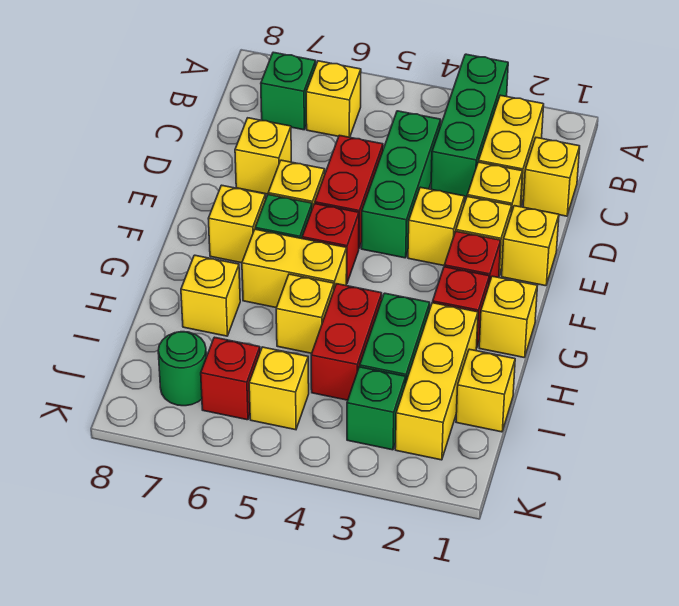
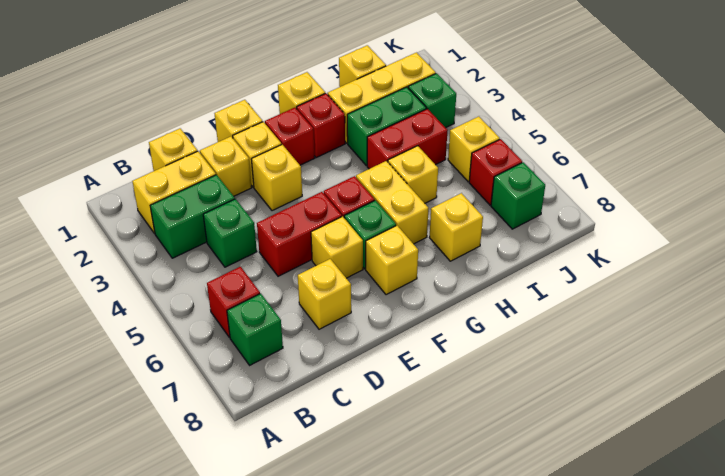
green brick A3:C3 level 1 -> green brick B3:C3 level 1
yellow brick B6 level 1 -> red brick B6 level 1
green brick C4:E4 level 1 -> green brick C4 level 1
green round brick J7 level 1 -> green brick J7 level 1

